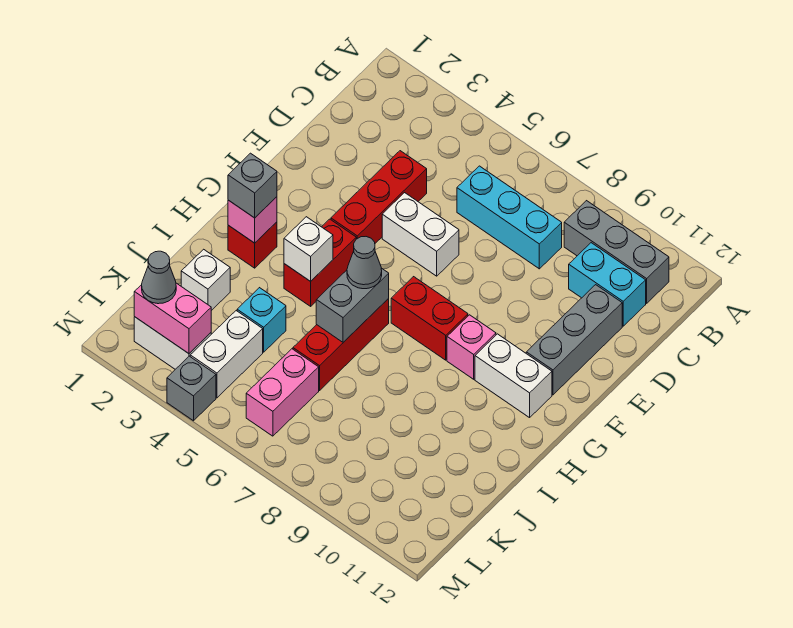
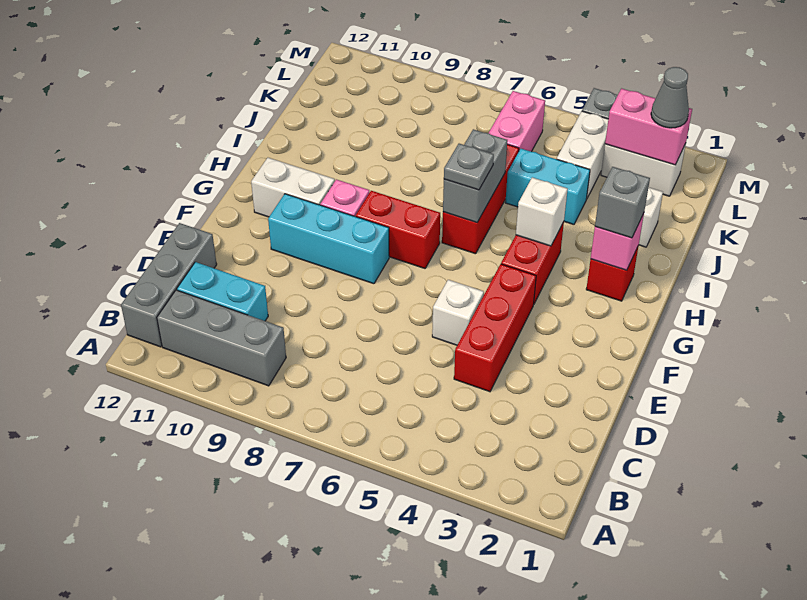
cyan brick C6:C8 level 1 -> cyan brick F8:F10 level 1
grey brick D11:F11 level 1 -> grey brick B12:D12 level 1
white brick E5:E6 level 1 -> white brick E5 level 1
grey cone H6 level 3 -> grey plate H6 level 3
cyan brick J4 level 1 -> cyan brick J4:J5 level 1

